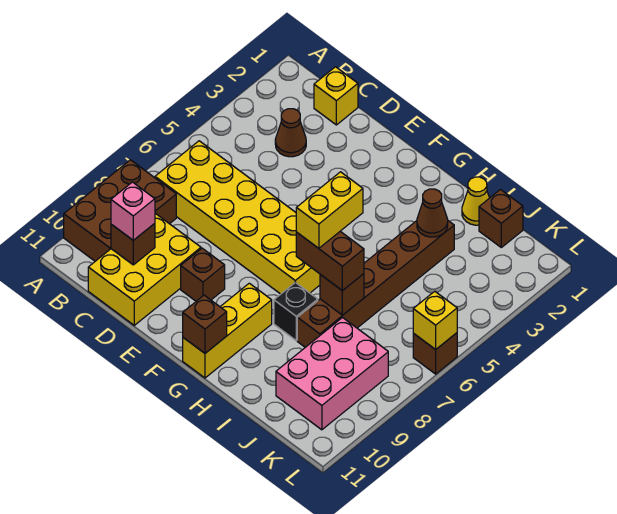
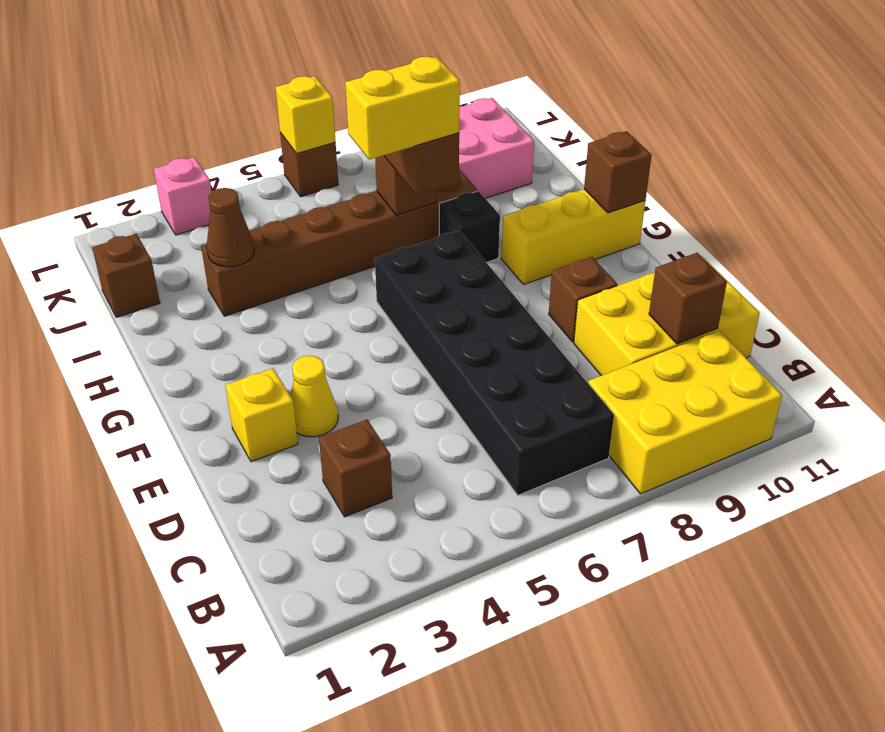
brown brick A8:B10 level 1 -> yellow brick A8:B10 level 1
yellow brick B6:G7 level 1 -> black brick B6:G7 level 1
yellow brick C1 level 1 -> yellow brick E2 level 1
brown cone C3 level 1 -> brown brick C3 level 1
pink brick C10 level 3 -> pink brick L3 level 1
yellow cone I1 level 1 -> yellow cone E3 level 1

